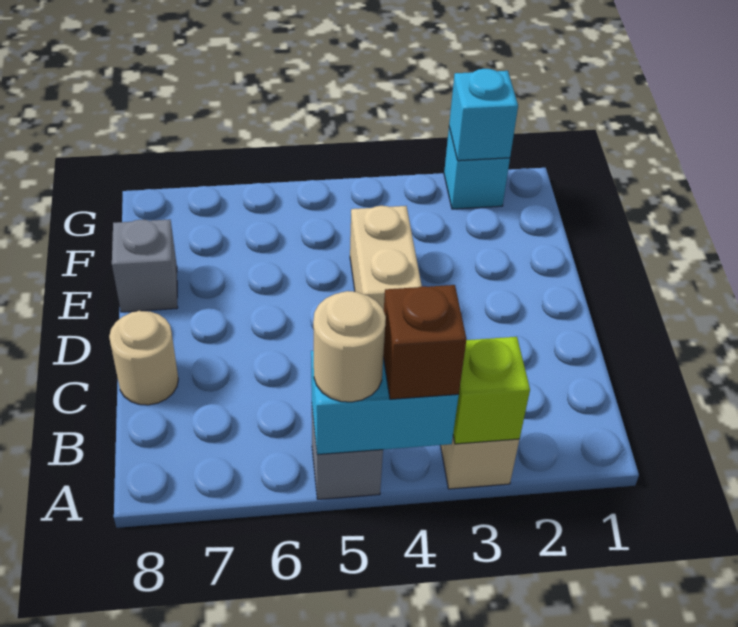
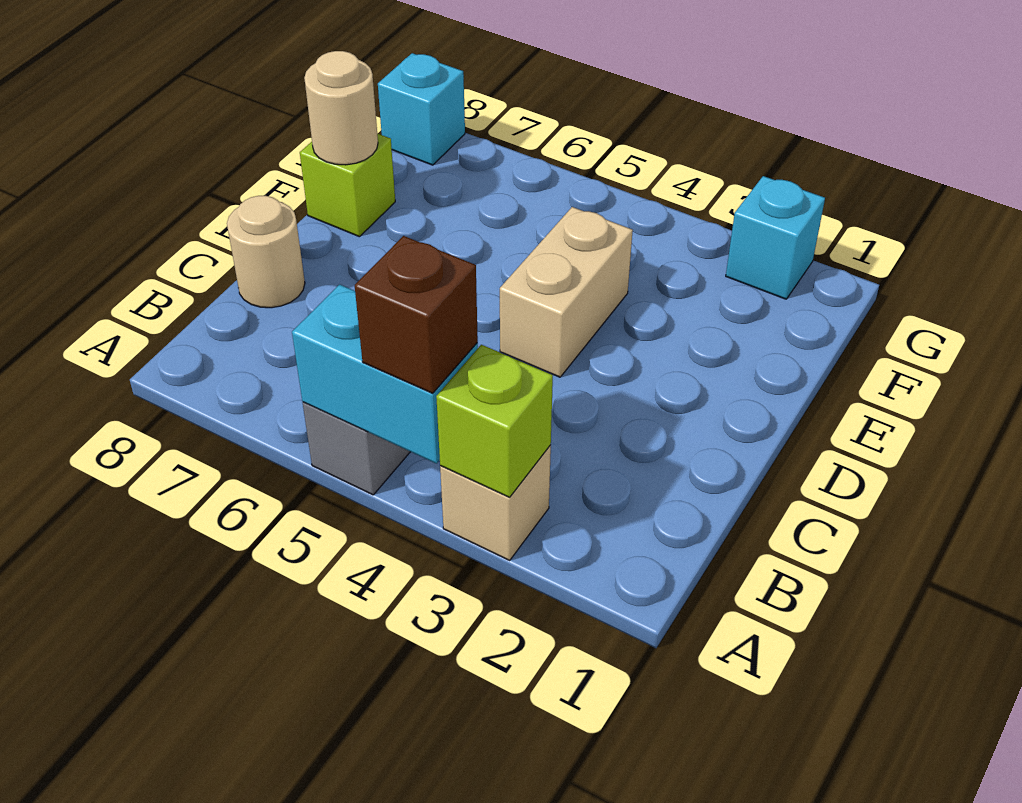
tan round brick A5 level 3 -> tan round brick E8 level 2
grey brick E8 level 1 -> lime brick E8 level 1
cyan brick G2 level 2 -> cyan brick G8 level 1

